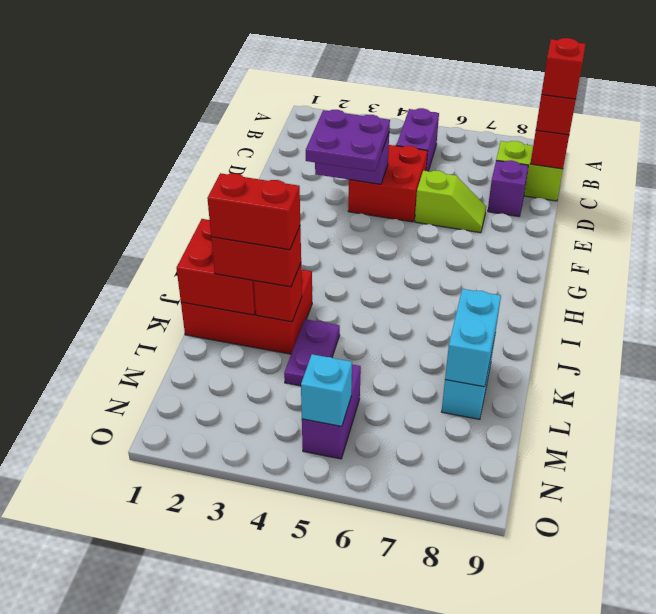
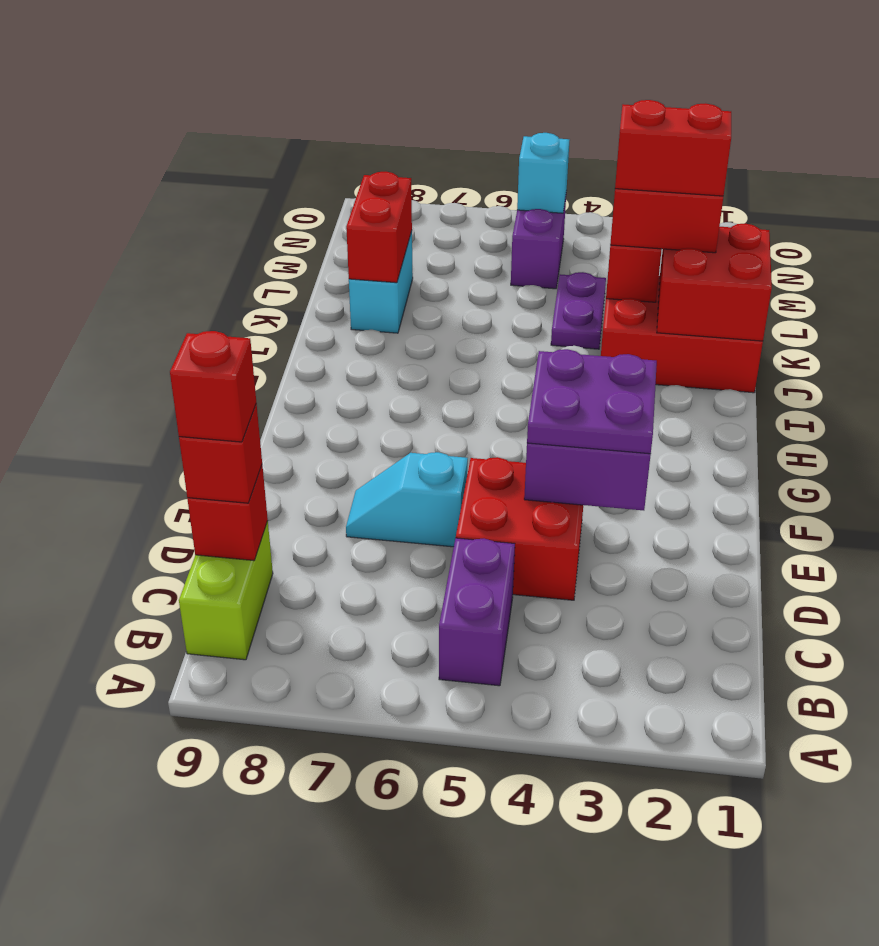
lime brick C8:C9 level 1 -> lime brick B9:C9 level 1
purple brick D8 level 1 -> none
lime slope E6:E7 level 1 top 6 -> cyan slope E6:E7 level 1 top 6
cyan brick K8:L8 level 2 -> red brick K8:L8 level 2

